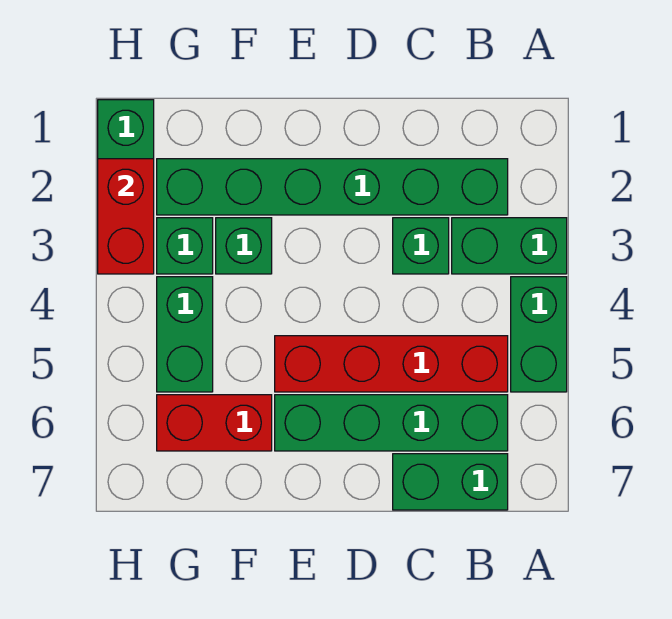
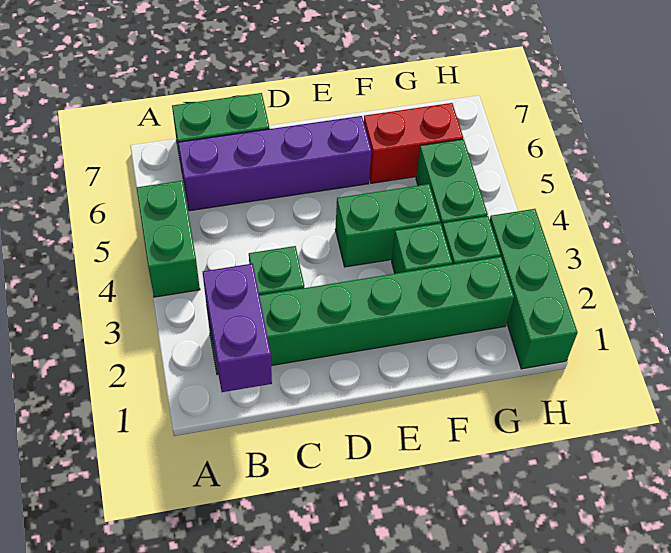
green brick A3:B3 level 1 -> green brick E4:F4 level 1
none -> purple brick B1:B2 level 2
red brick B5:E5 level 1 -> none
green brick B6:E6 level 1 -> purple brick B6:E6 level 1
red brick H2:H3 level 2 -> none

